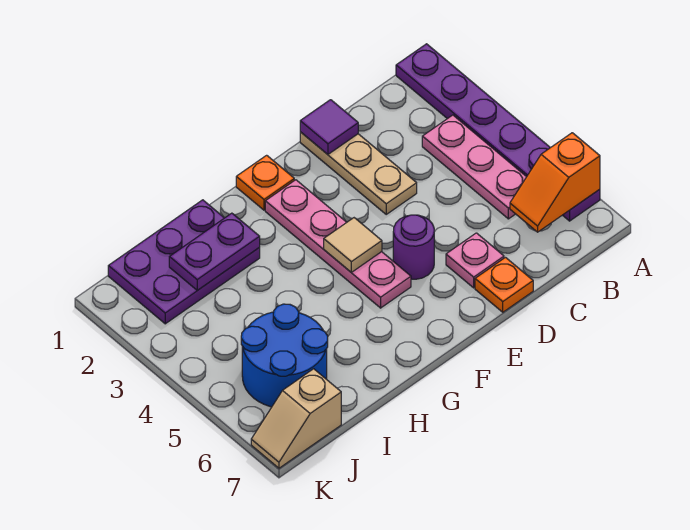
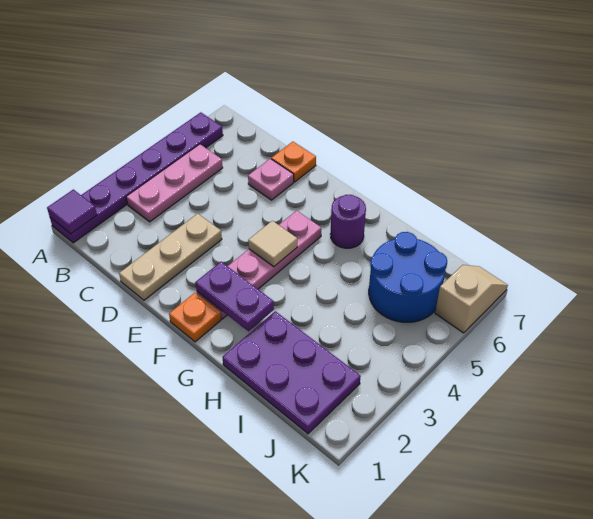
orange slope A6:B6 level 2 top A -> none
purple tile D1 level 2 -> purple tile A1 level 2
purple round brick E5 level 1 -> purple round brick G6 level 1
purple plate H2:I2 level 2 -> purple plate F2:G2 level 2
tan slope J7:K7 level 1 top J -> tan slope K6:K7 level 1 top 6

